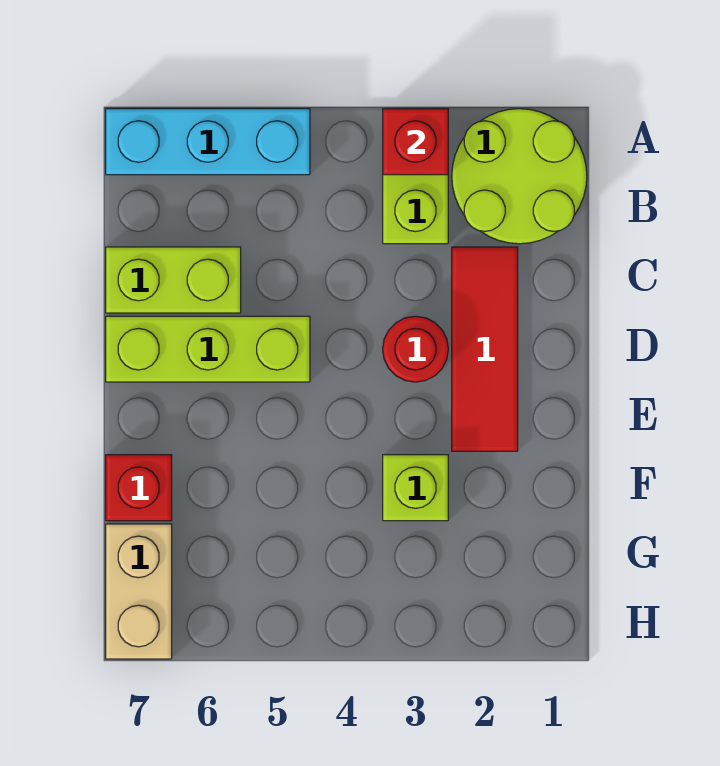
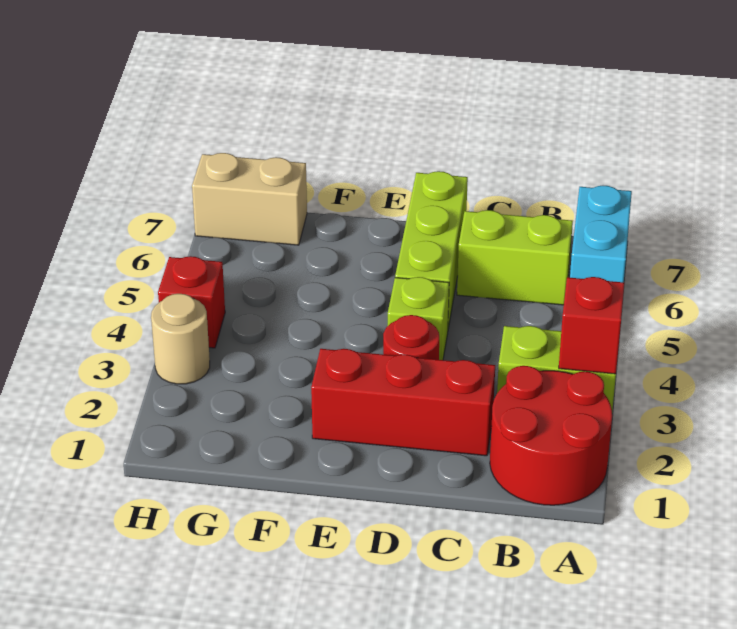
lime round brick A1:B2 level 1 -> red round brick A1:B2 level 1
cyan brick A5:A7 level 1 -> cyan brick A6:A7 level 1
red tile C2:E2 level 1 -> red brick C2:E2 level 1
lime brick C6:C7 level 1 -> lime brick B6:C6 level 1
lime brick F3 level 1 -> lime brick D4 level 1
red brick F7 level 1 -> red brick H4 level 1
none -> tan round brick H3 level 1

